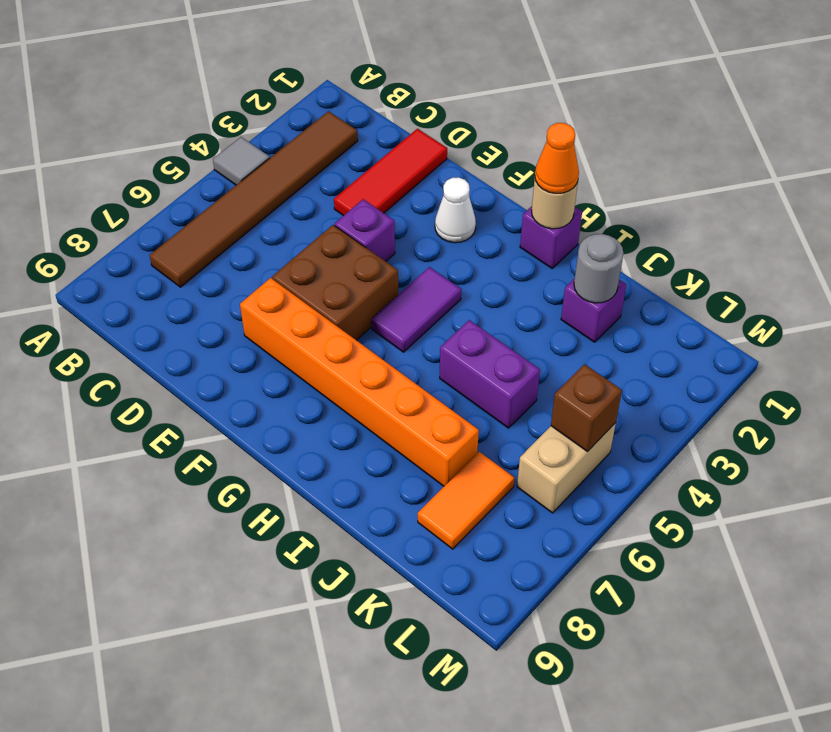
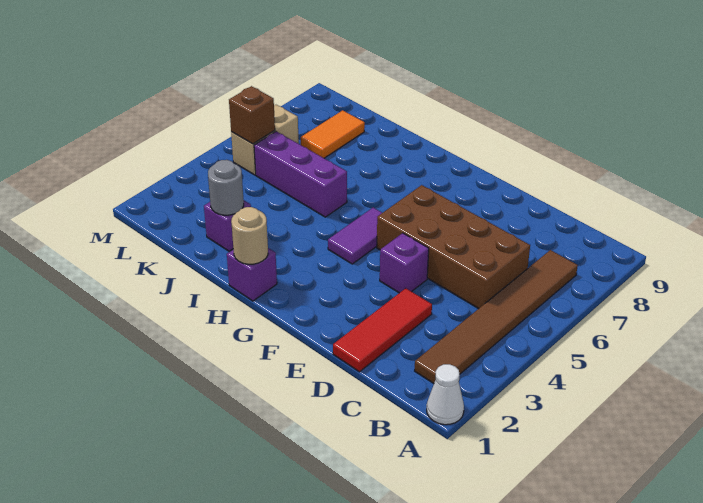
grey tile A4 level 1 -> none
brown brick E5:F6 level 1 -> brown brick C5:F6 level 1
orange brick E7:J7 level 1 -> none
white cone F2 level 1 -> white cone A1 level 1
orange cone H1 level 3 -> none
purple brick I5:J5 level 1 -> purple brick I5:K5 level 1

